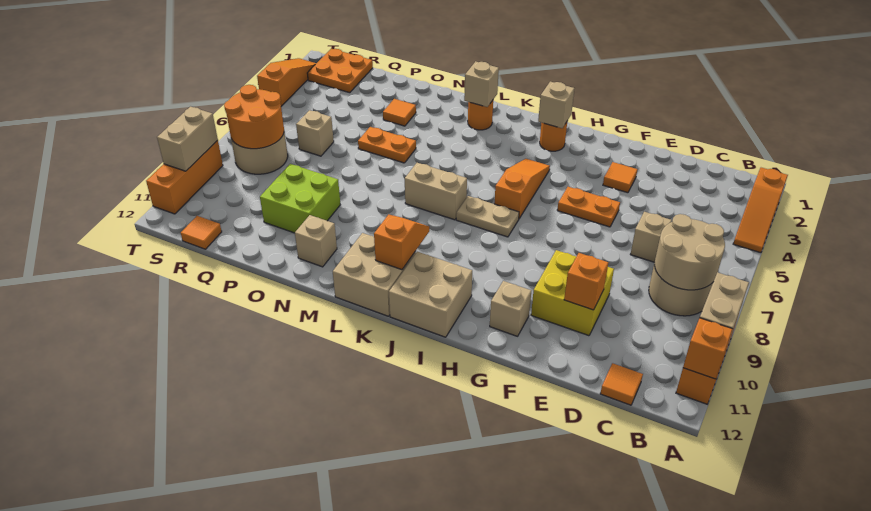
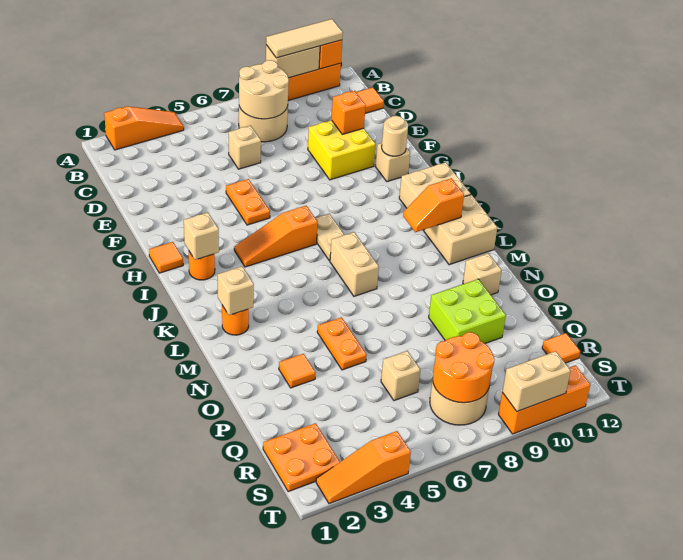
none -> tan tile A9:A11 level 3
orange tile F3 level 1 -> orange tile H1 level 1
none -> tan round brick G11 level 2

